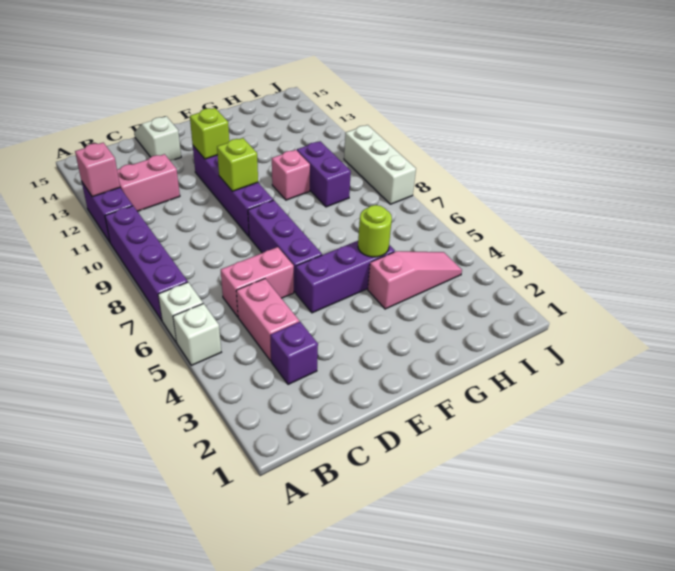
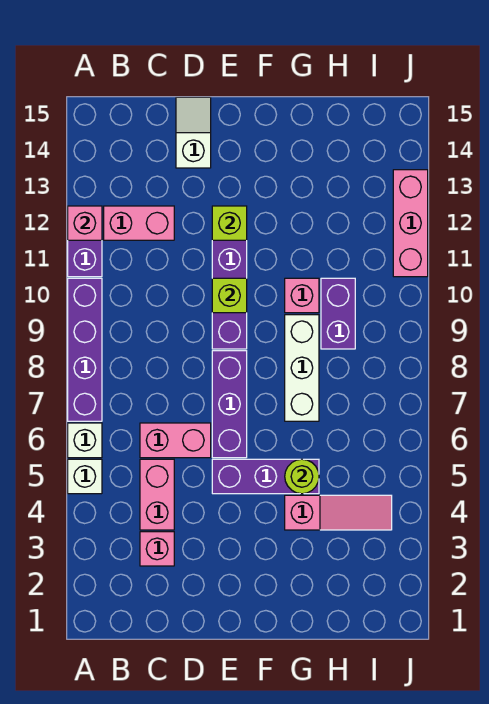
purple brick C3 level 1 -> pink brick C3 level 1
white brick J8:J10 level 1 -> white brick G7:G9 level 1
none -> pink brick J11:J13 level 1

